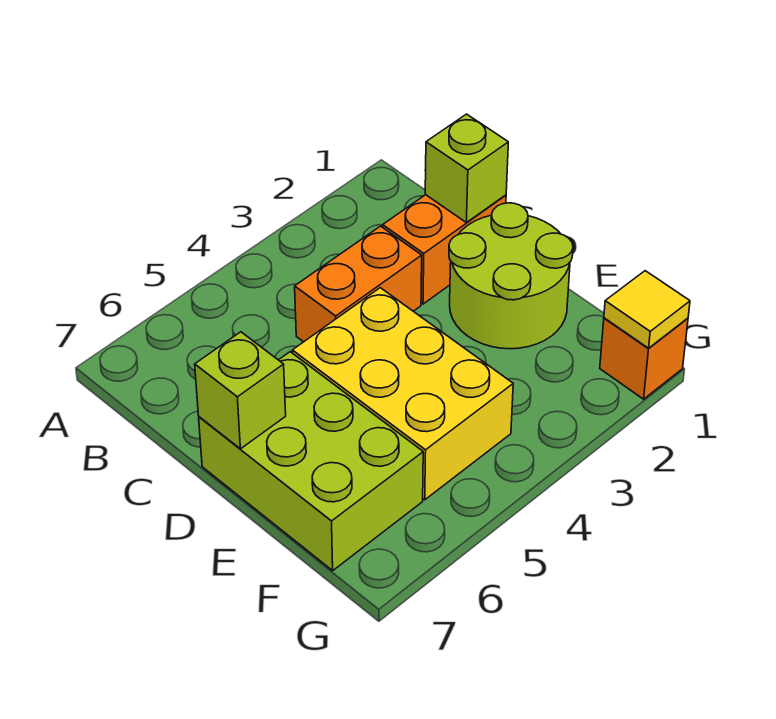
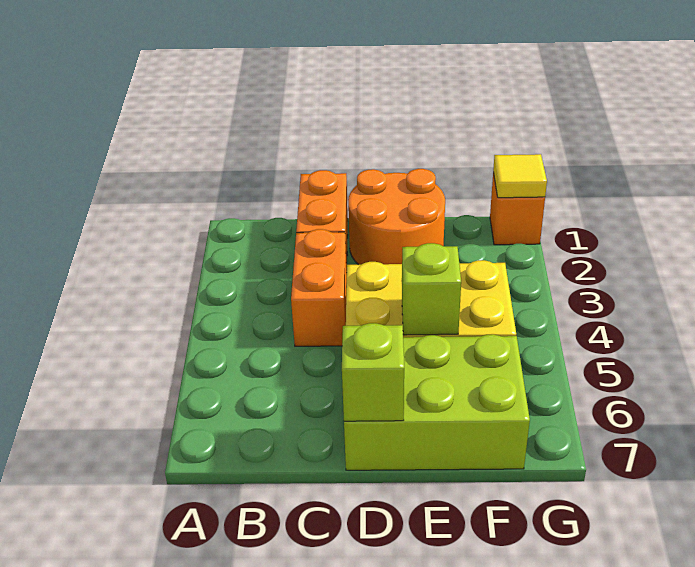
lime brick C1 level 2 -> lime brick E5 level 2
lime round brick D1:E2 level 1 -> orange round brick D1:E2 level 1

